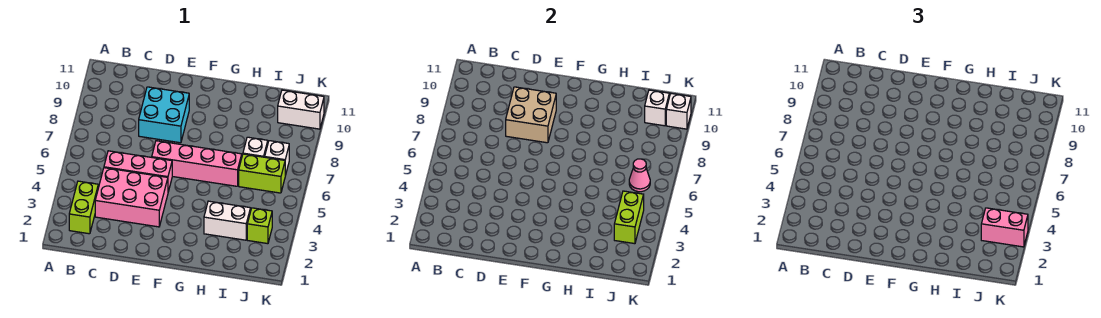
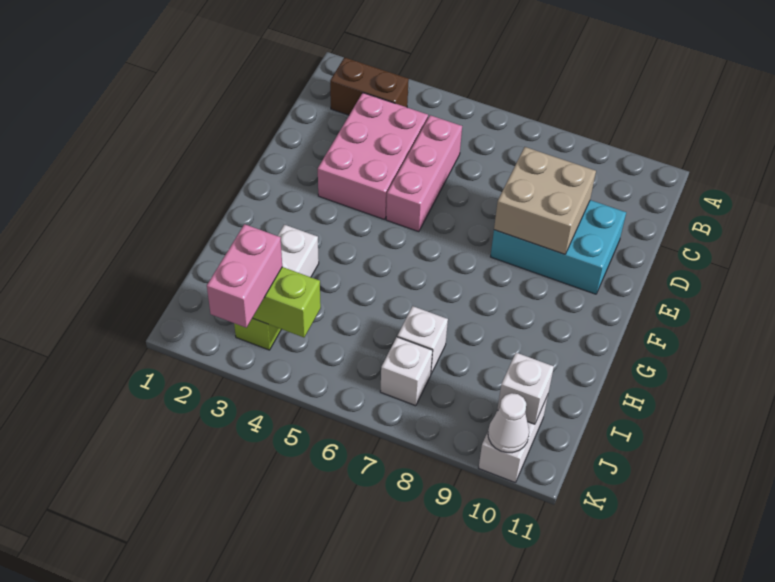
lime brick B2:B3 level 1 -> brown brick B2:B3 level 1
cyan brick D8:E9 level 1 -> cyan brick D8:E10 level 1
pink brick E6:H6 level 1 -> none
lime brick I6:J6 level 1 -> none
pink cone J6 level 2 -> none
white brick K10 level 2 -> white cone K10 level 2

